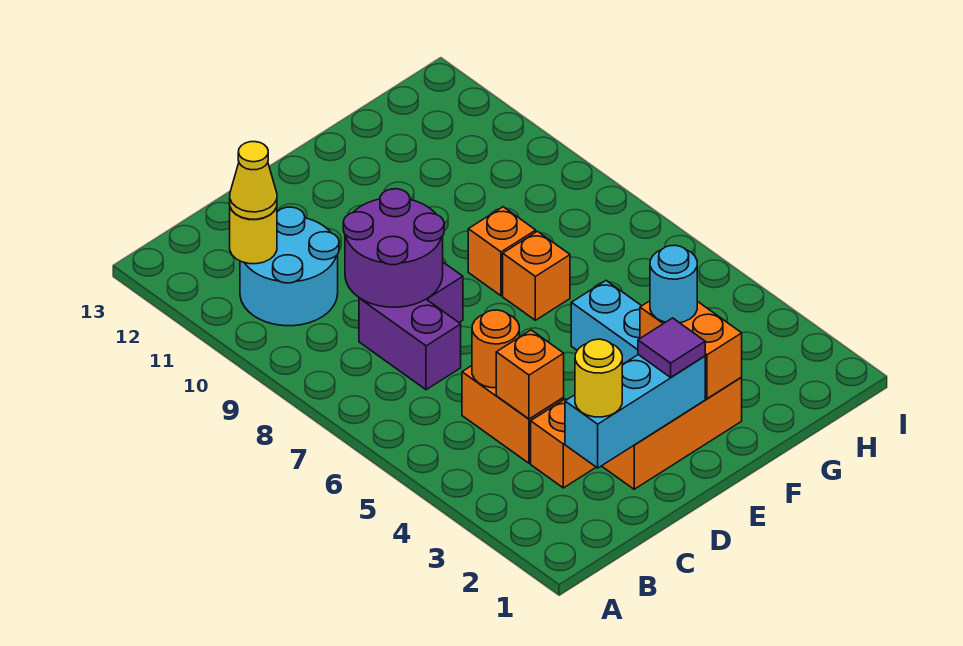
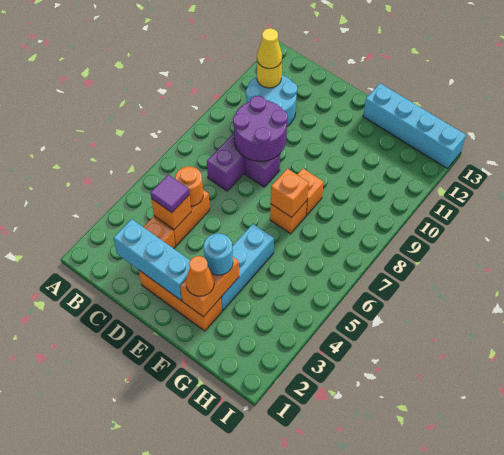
yellow round brick C2 level 3 -> none
purple tile E2 level 3 -> purple tile C4 level 3
none -> orange cone F2 level 3
none -> orange brick F7 level 2
none -> cyan brick F13:I13 level 1

